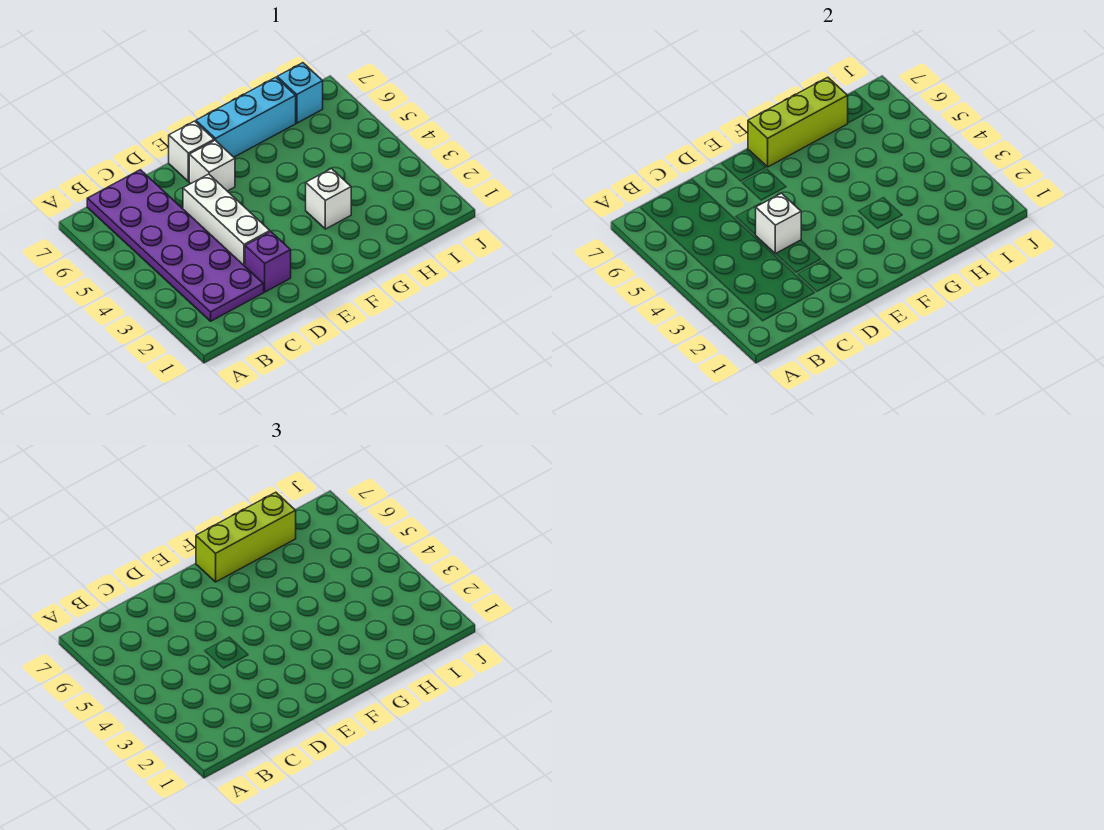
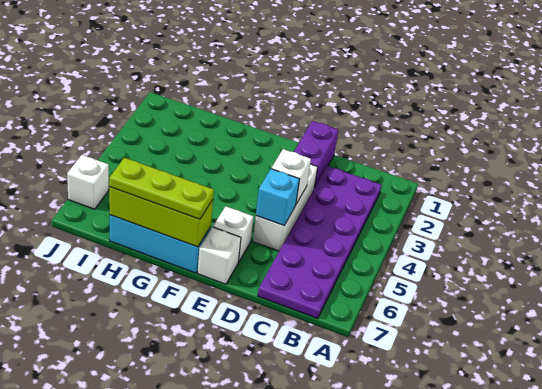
purple brick D2 level 1 -> purple brick D1:D2 level 1
lime brick F7:H7 level 3 -> lime plate F7:H7 level 3
white brick G3 level 1 -> white brick J6 level 1
cyan brick I7 level 1 -> cyan brick D5 level 2

